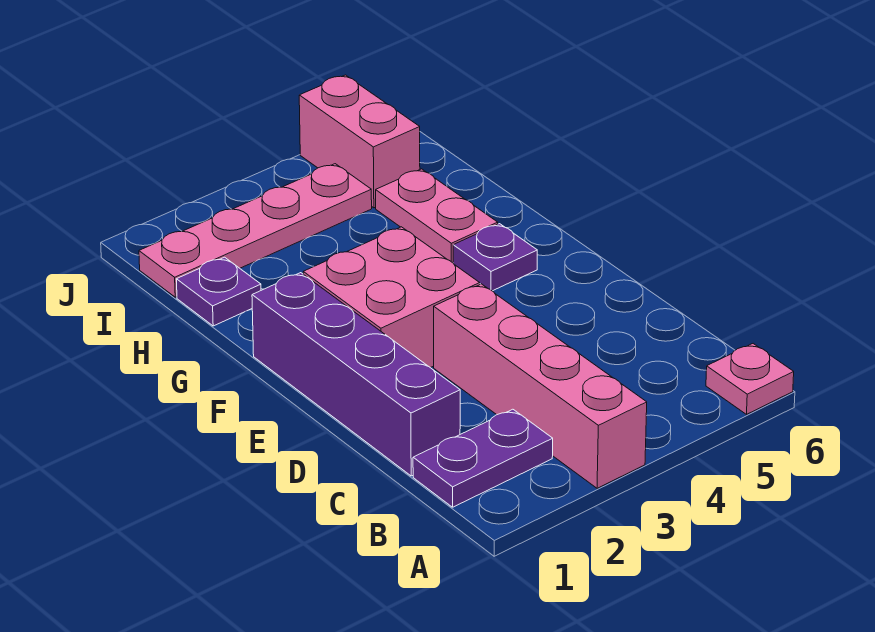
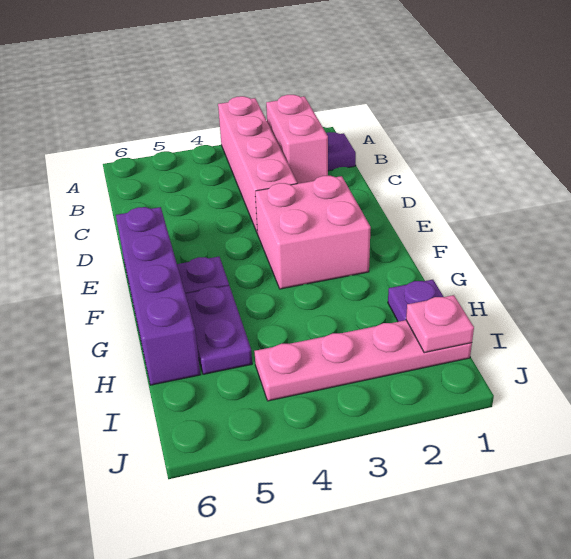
pink plate A6 level 1 -> pink plate I1 level 2
purple brick C1:F1 level 1 -> purple brick E6:H6 level 1
pink plate G5:H5 level 1 -> purple plate G5:H5 level 1
pink brick I5:J5 level 1 -> pink brick B2:C2 level 2

